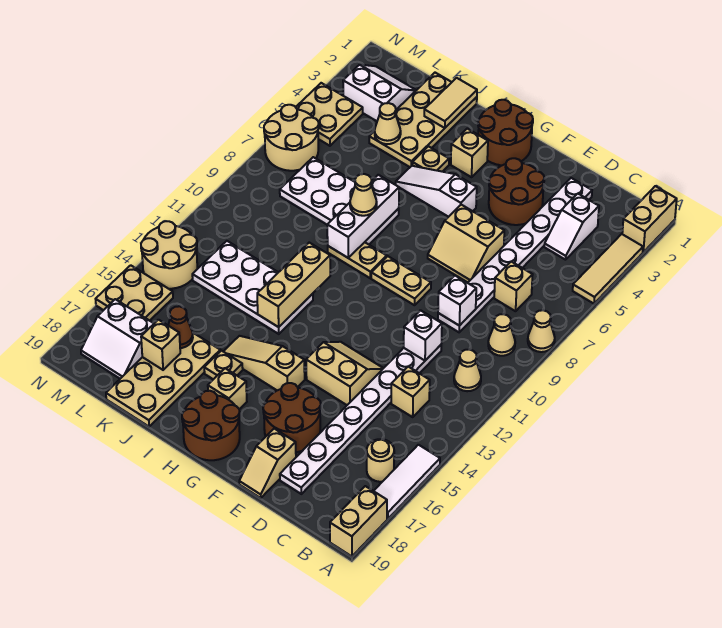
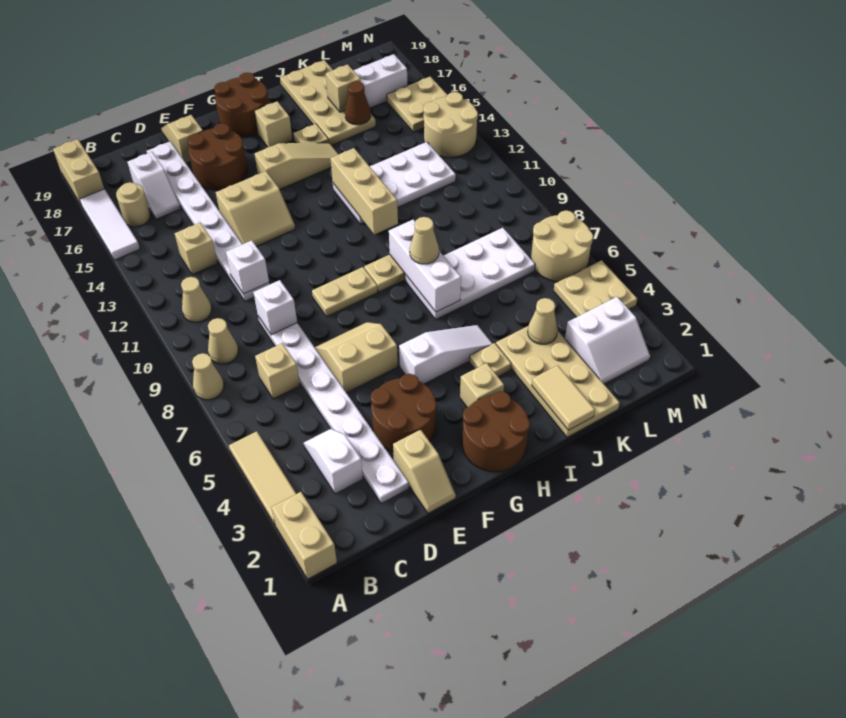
none -> white slope C16:C17 level 1 top 17
none -> tan slope E1:E2 level 1 top 2

